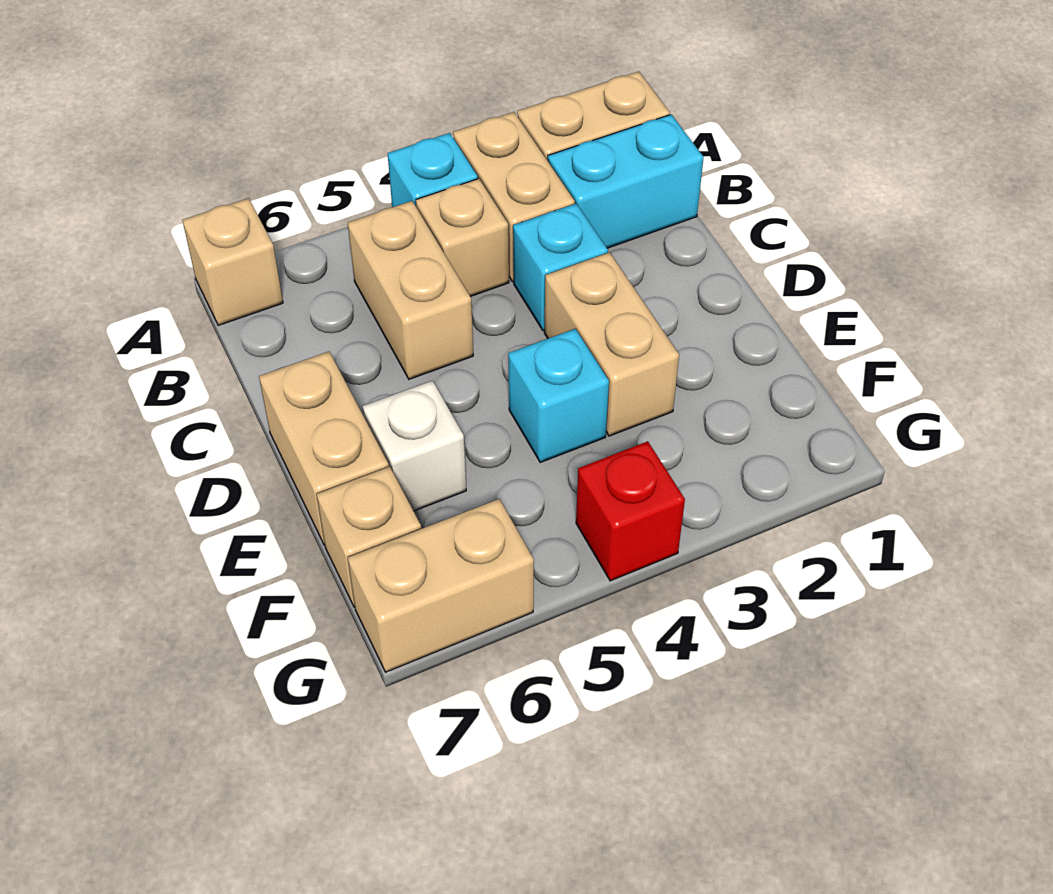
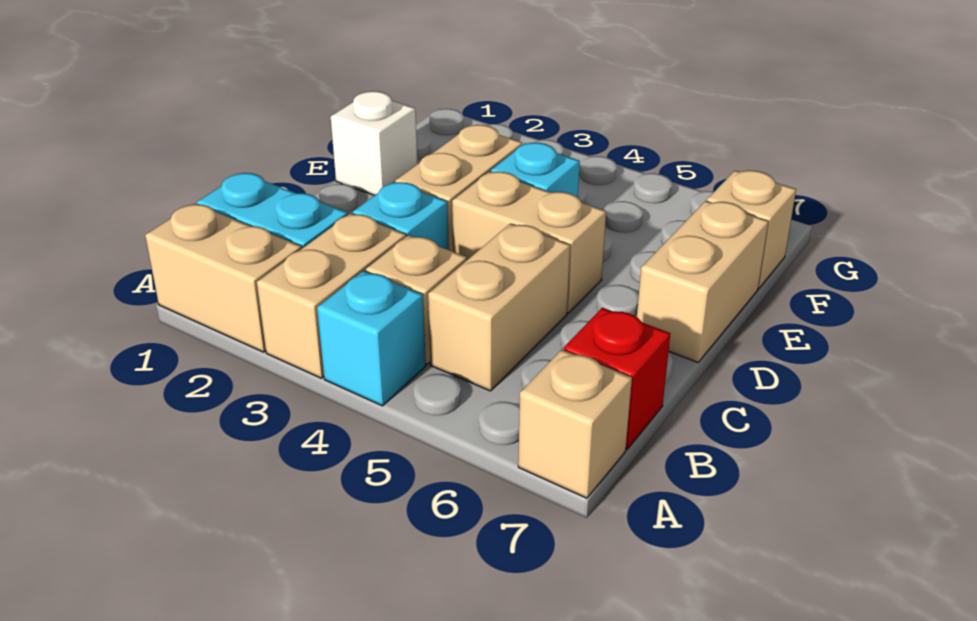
white brick E6 level 1 -> white brick E1 level 1
red brick G4 level 1 -> red brick B7 level 1
tan brick G6:G7 level 1 -> tan brick D4:D5 level 1

